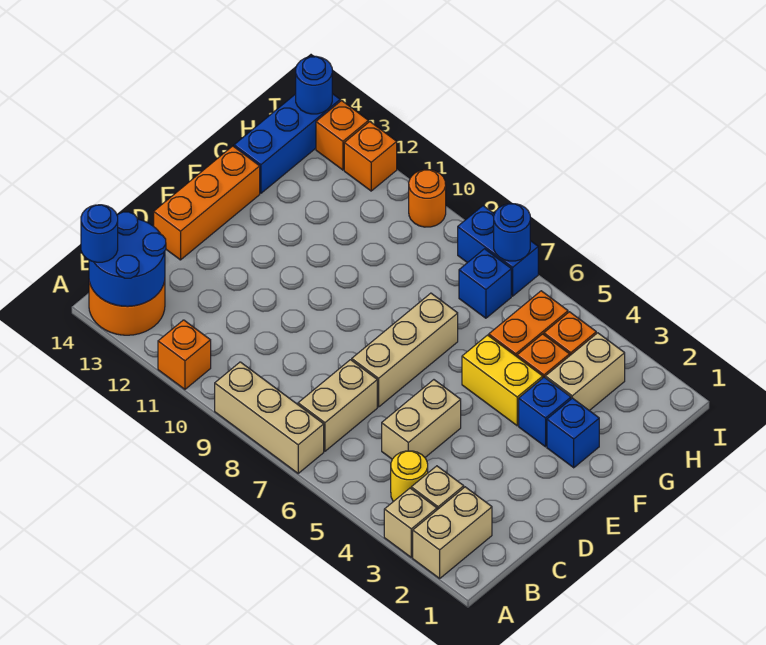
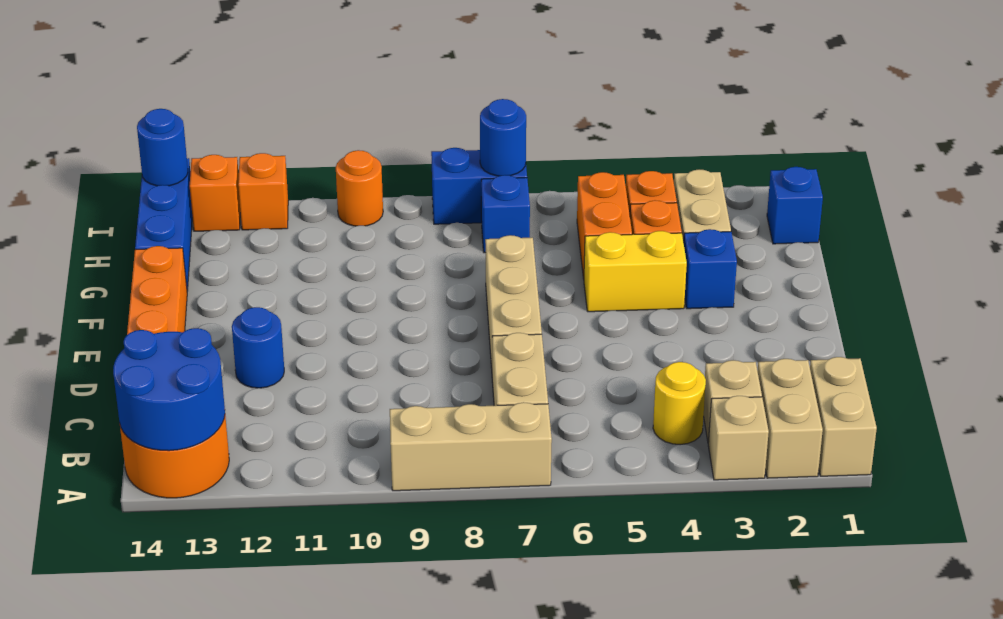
orange brick A11 level 1 -> none
blue round brick A14 level 3 -> blue round brick D12 level 1
tan brick C5:D5 level 1 -> tan brick A1:B1 level 1
blue brick F2 level 1 -> blue brick H1 level 1

